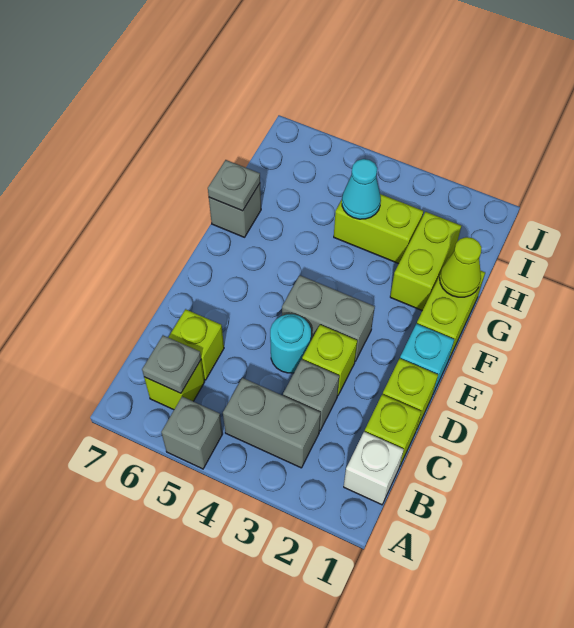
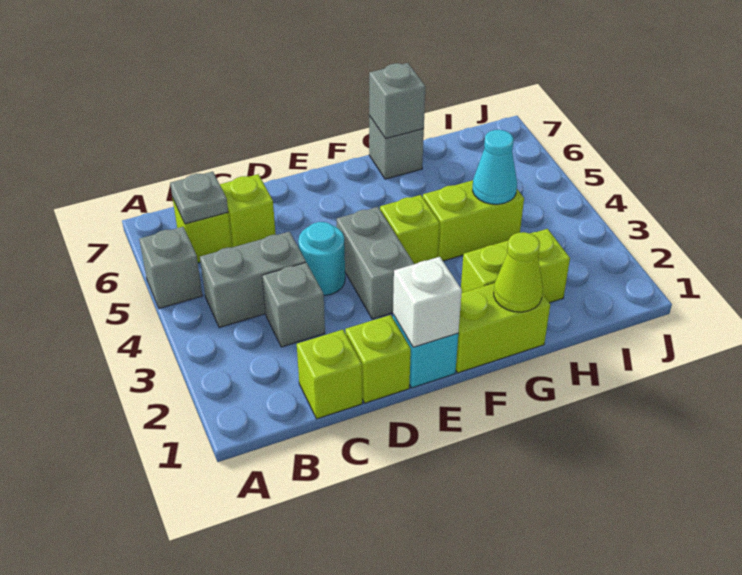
white brick B1 level 1 -> white brick E1 level 2
grey brick B3:B4 level 1 -> grey brick B4:C4 level 1
lime brick D3 level 1 -> lime brick F4 level 1
grey plate G7 level 2 -> grey brick G7 level 2
lime brick H3:H4 level 1 -> lime brick G4:H4 level 1

